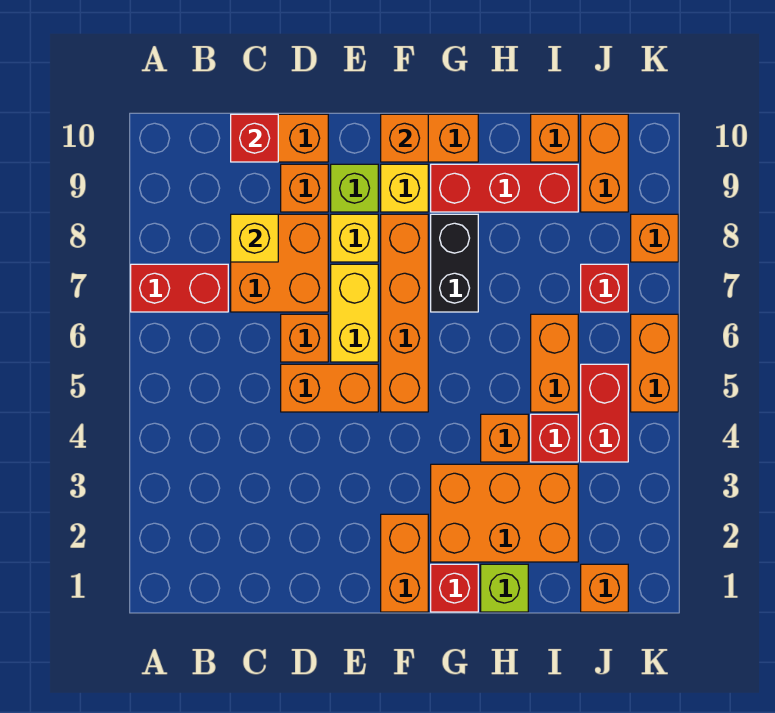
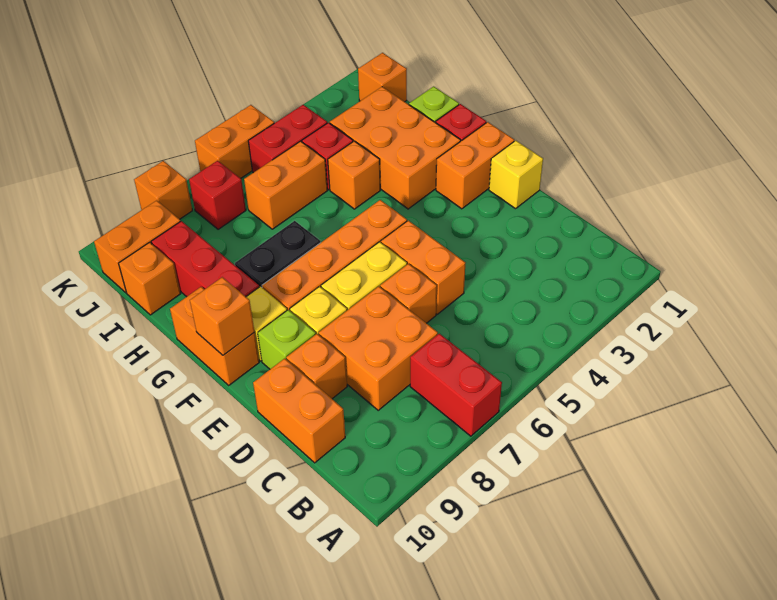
yellow brick C8 level 2 -> yellow brick E1 level 1
red brick C10 level 2 -> none

